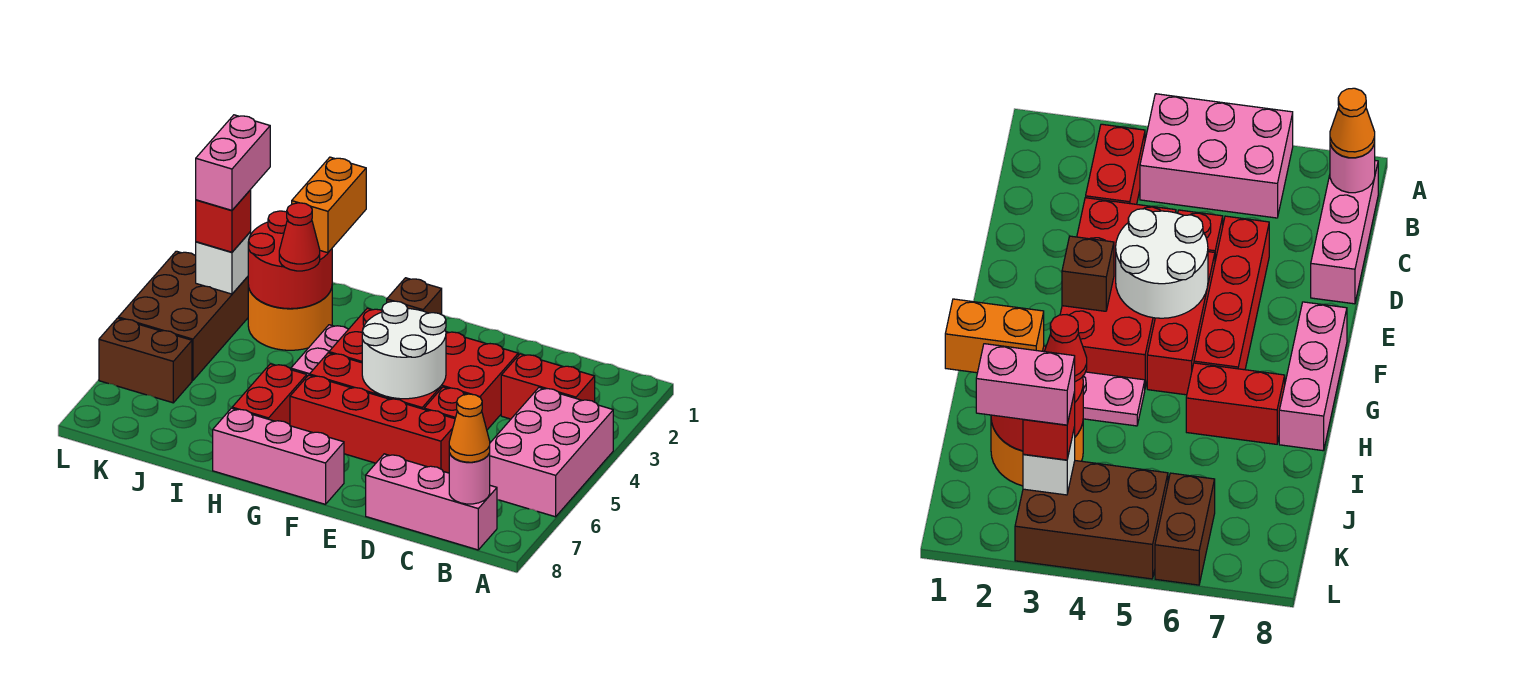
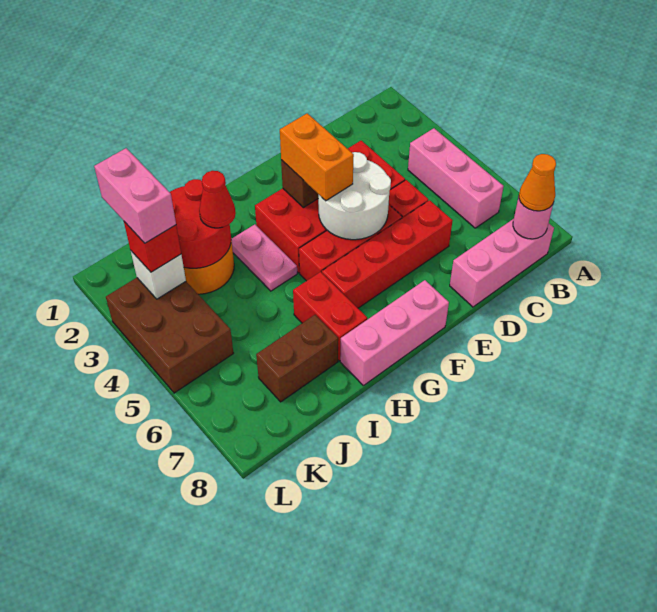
pink brick A4:B6 level 1 -> pink brick B4:B6 level 1
red brick B3:C3 level 1 -> none
orange brick I1:I2 level 3 -> orange brick F3:F4 level 3
brown brick K6:L6 level 1 -> brown brick I7:J7 level 1

